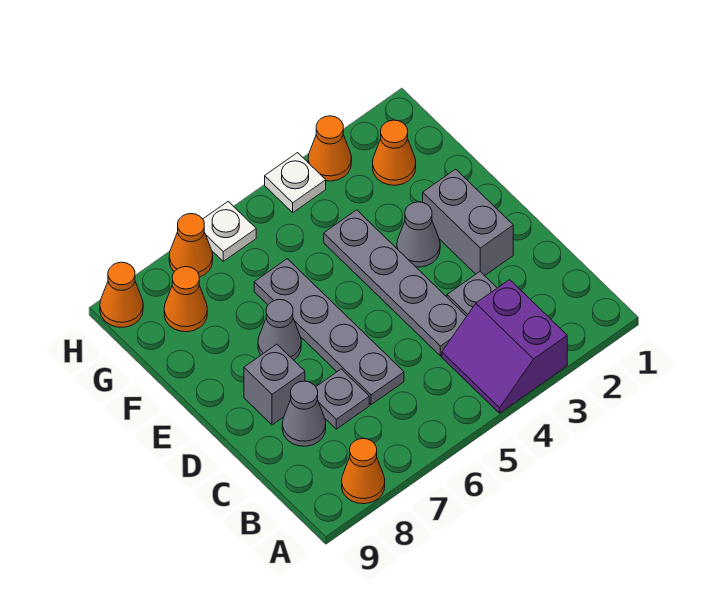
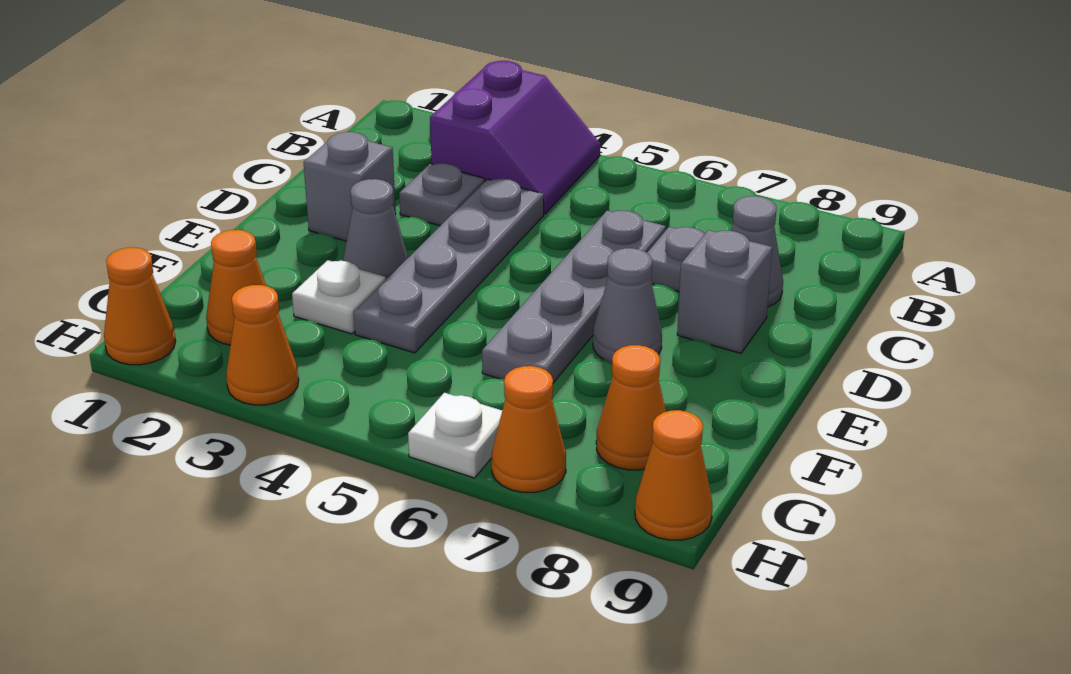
orange cone A8 level 1 -> orange cone H1 level 1
grey brick D2:E2 level 1 -> grey brick D2 level 1
white plate H4 level 1 -> white plate F3 level 1

